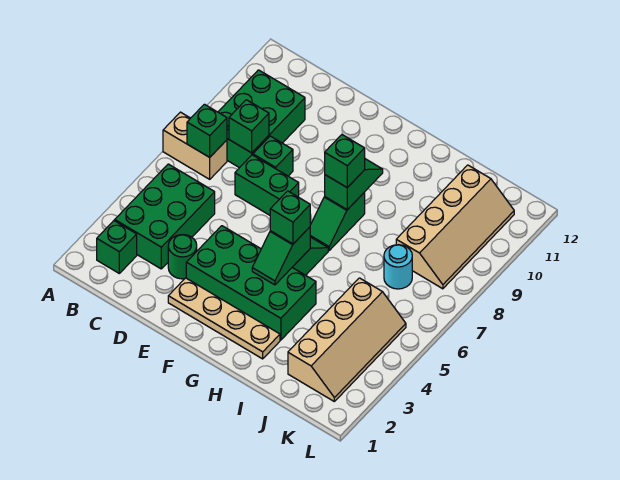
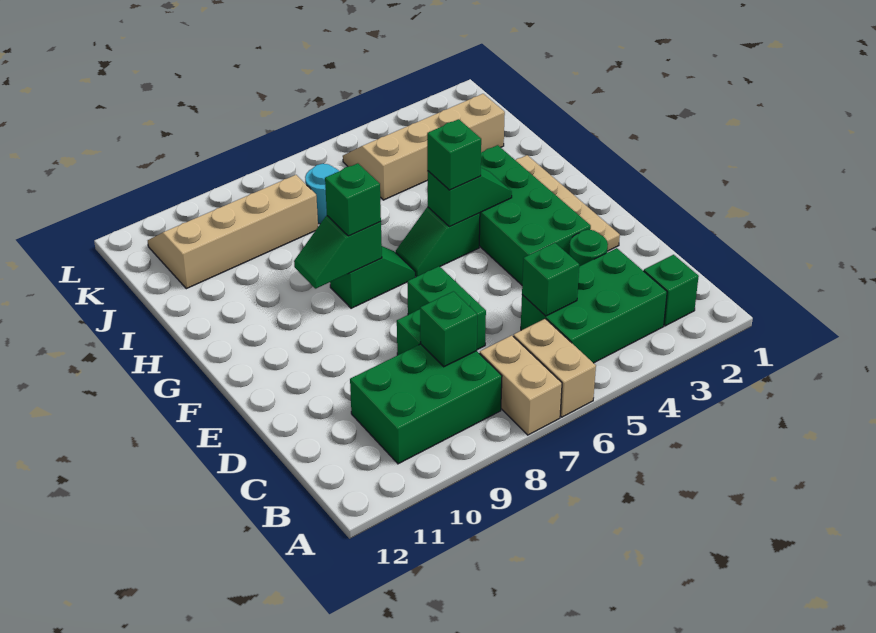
none -> tan brick A6:B6 level 1
green brick B7 level 2 -> green brick C5 level 2

